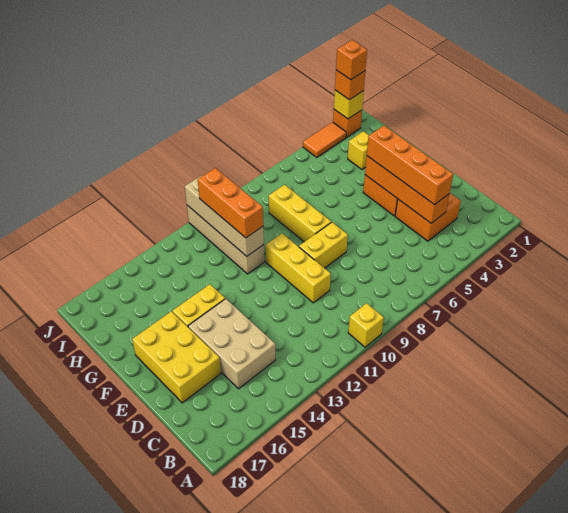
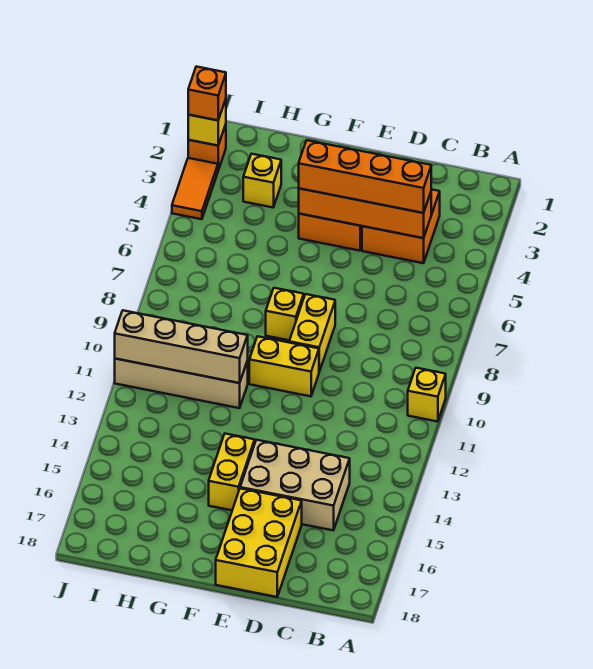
yellow brick D10:F10 level 1 -> yellow brick E10:F10 level 1
yellow brick D16:F17 level 1 -> yellow brick D16:E18 level 1
yellow brick F8:H8 level 1 -> yellow brick F8 level 1
orange brick G11:I11 level 3 -> none
orange brick J2 level 4 -> none

